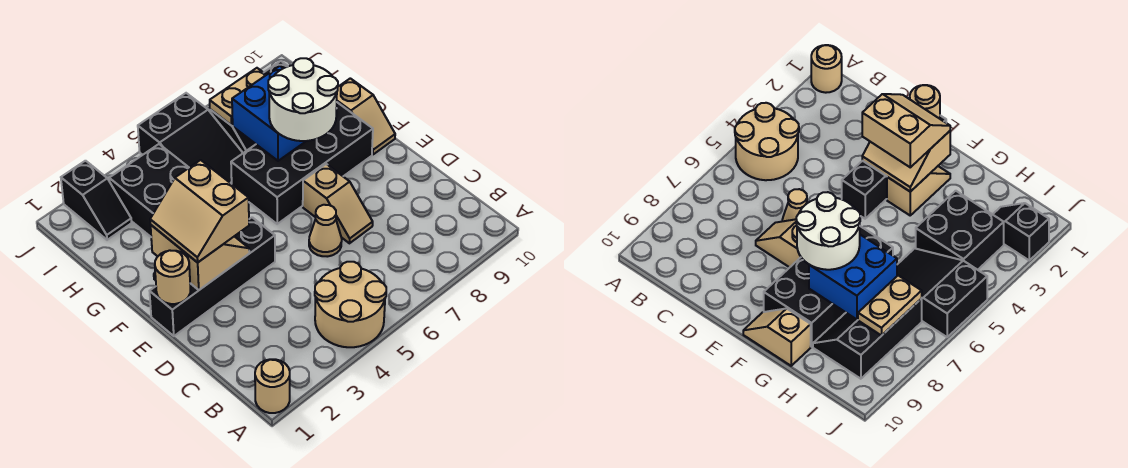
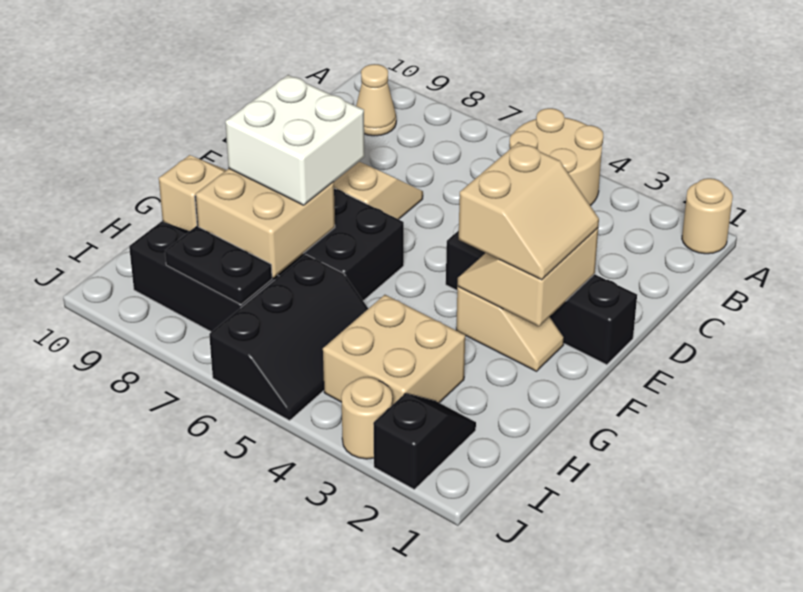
tan cone D6 level 1 -> tan cone B9 level 1
tan round brick E1 level 2 -> tan round brick J3 level 1
white round brick F7:G8 level 3 -> white brick F7:G8 level 3
blue brick G7:H8 level 2 -> tan brick G7:H8 level 2
black brick H3:I4 level 1 -> tan brick H3:I4 level 1
black slope H5:J6 level 1 top J -> black slope H5:J6 level 1 top 6
tan plate I7:I8 level 2 -> black plate I7:I8 level 2

